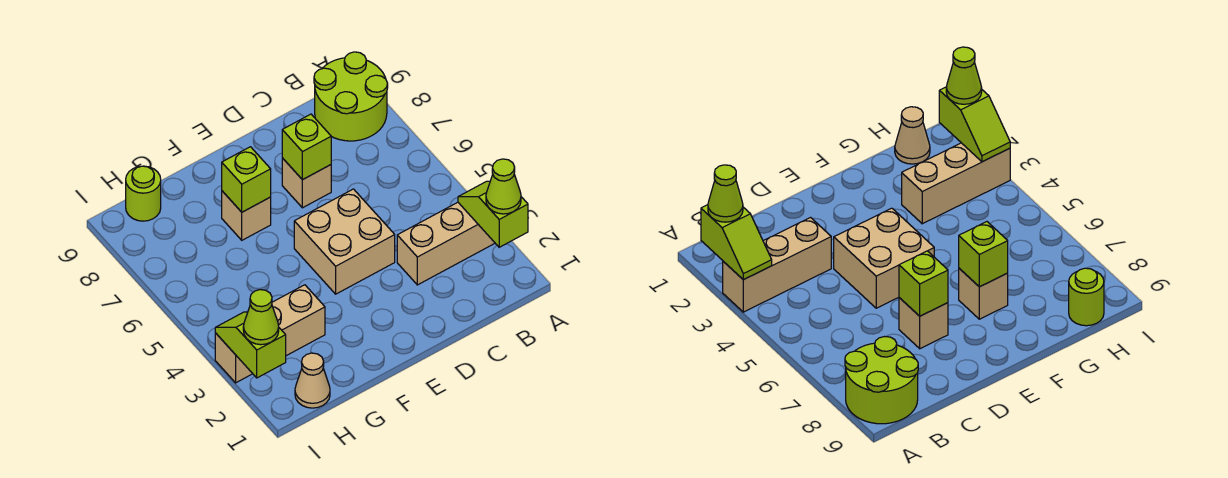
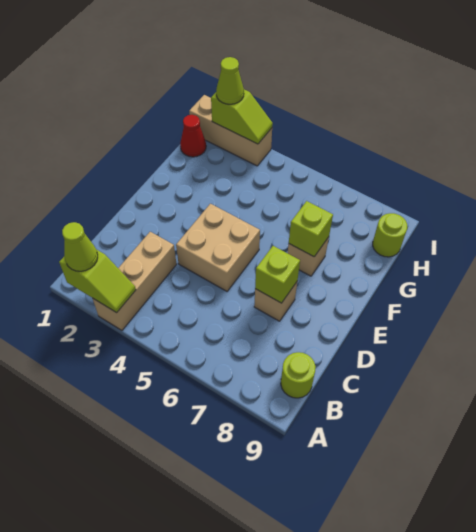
lime round brick A8:B9 level 1 -> lime round brick B9 level 1
tan brick G3:I3 level 1 -> tan brick I1:I3 level 1
tan cone H1 level 1 -> red cone H1 level 1

